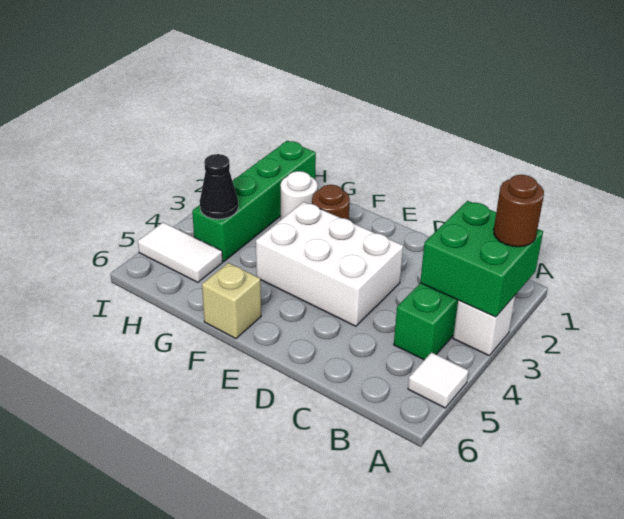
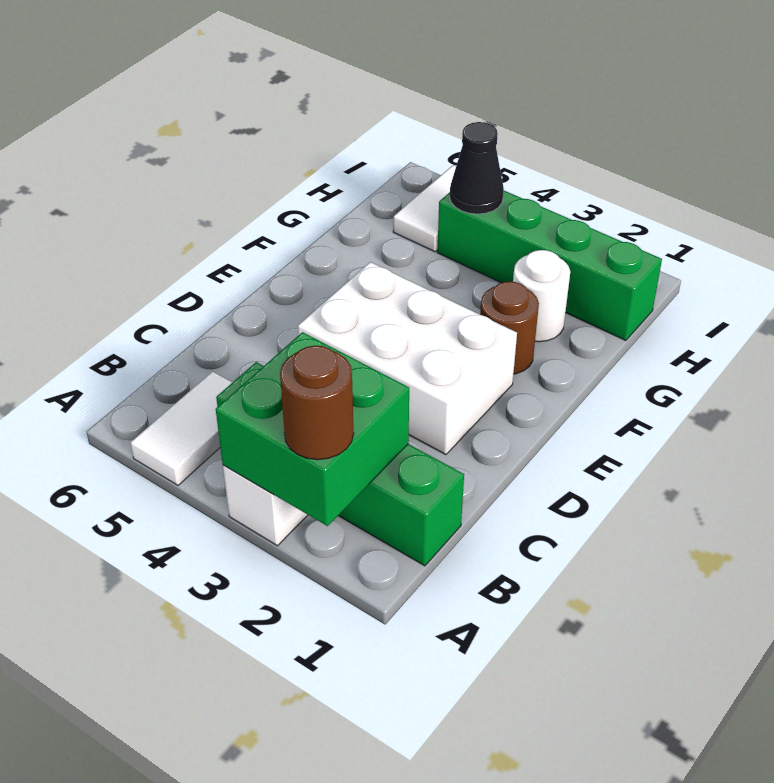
white tile A5 level 1 -> white tile A5:B5 level 1
white brick D3:F4 level 1 -> white brick D2:E4 level 1
tan brick F6 level 1 -> none

